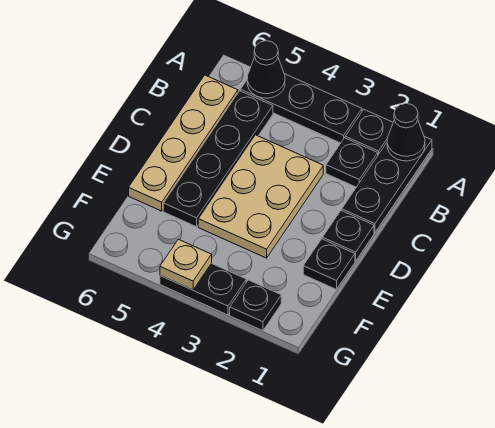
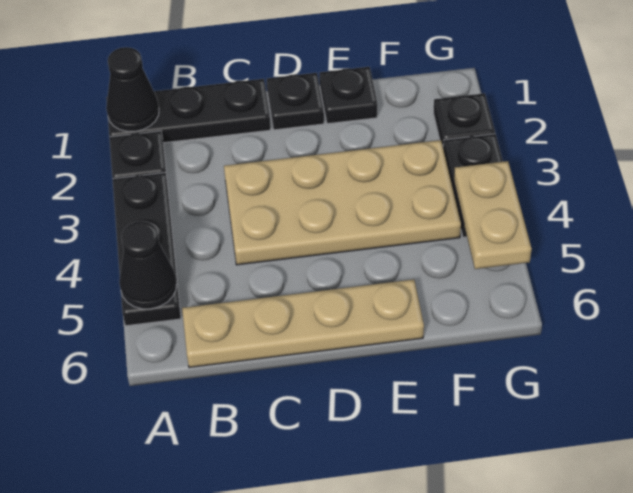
black plate B2 level 1 -> none
black plate B5:E5 level 1 -> none
tan plate C3:E4 level 1 -> tan plate C3:F4 level 1
tan plate G4 level 2 -> tan plate G4:G5 level 2

